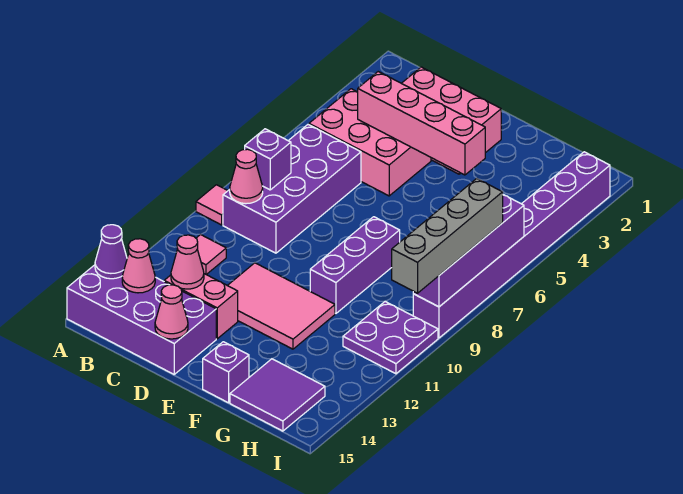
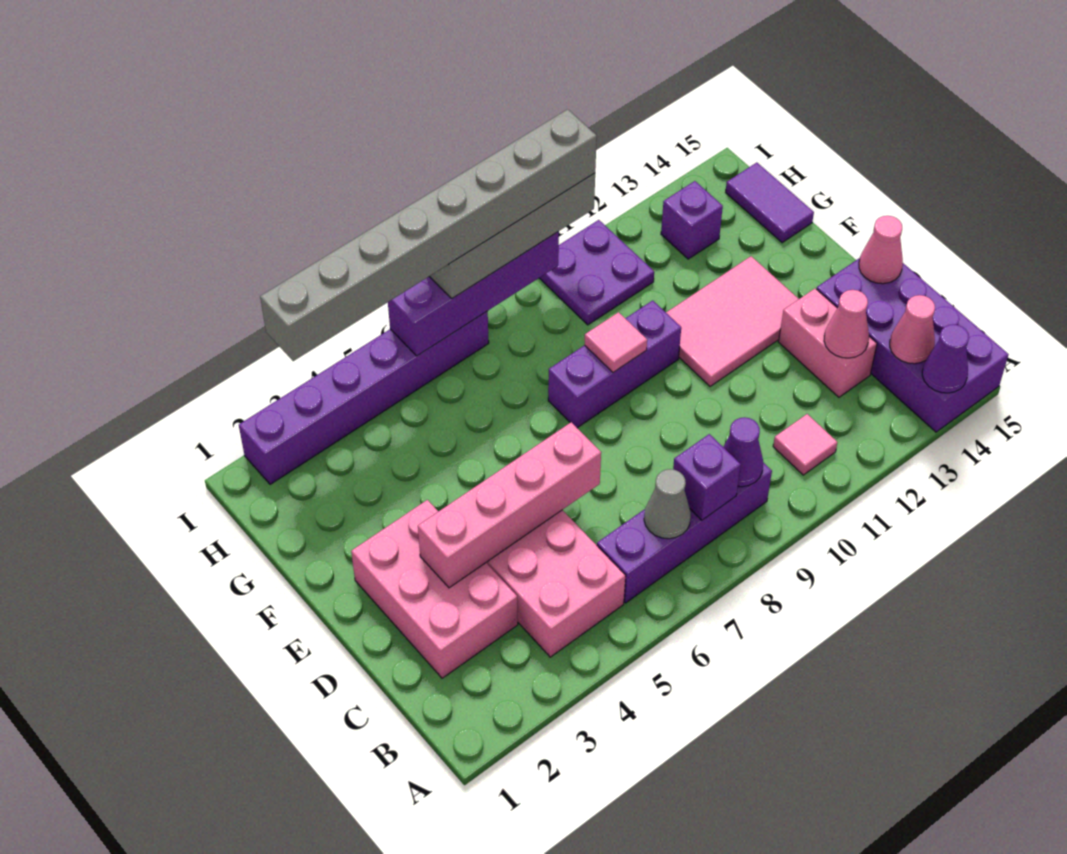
pink tile A9 level 1 -> pink tile F9 level 2
purple brick B6:C9 level 1 -> purple brick B6:B9 level 1
none -> grey cone B7 level 2
pink cone B9 level 2 -> purple cone B9 level 2
pink brick C4:F4 level 2 -> pink brick D3:D6 level 2
pink tile D11:F12 level 1 -> pink tile E11:F13 level 1
purple brick F15 level 1 -> purple brick H13 level 1
purple tile G14:H15 level 1 -> purple tile G15:H15 level 1
purple brick I2:I9 level 1 -> purple brick I2:I7 level 1
none -> grey brick I3:I10 level 4

